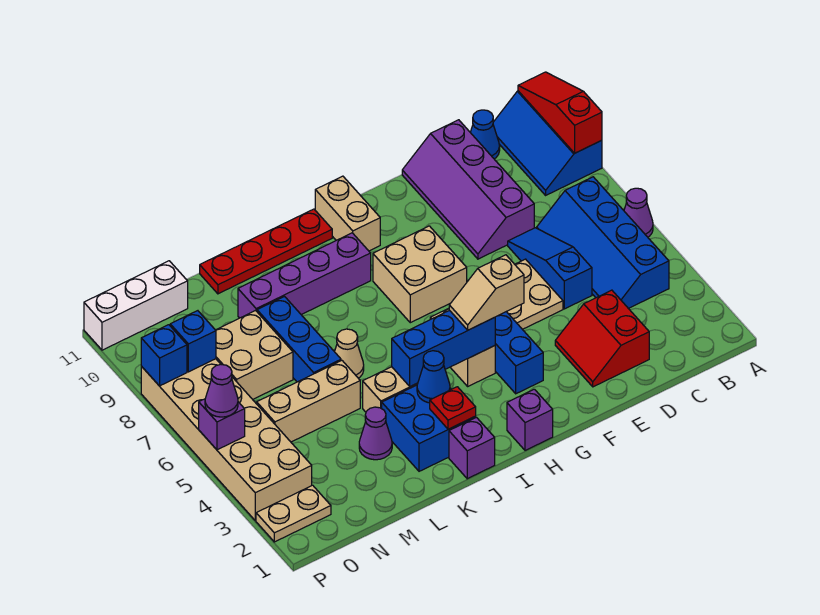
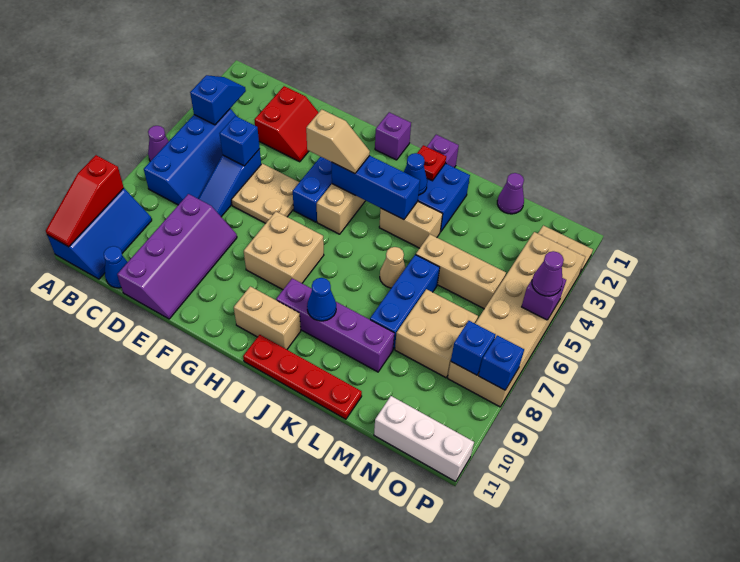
none -> blue slope B3:B4 level 2 top 4
none -> blue brick D5 level 2
tan brick H10:H11 level 1 -> tan brick H10:I10 level 1
none -> blue cone J9 level 2
purple cone L3 level 1 -> purple cone M1 level 1

